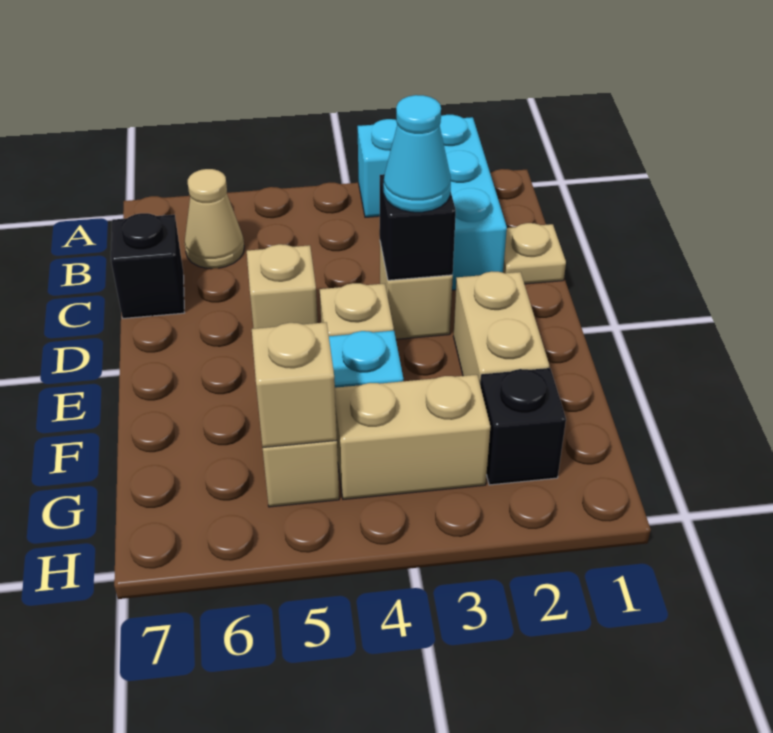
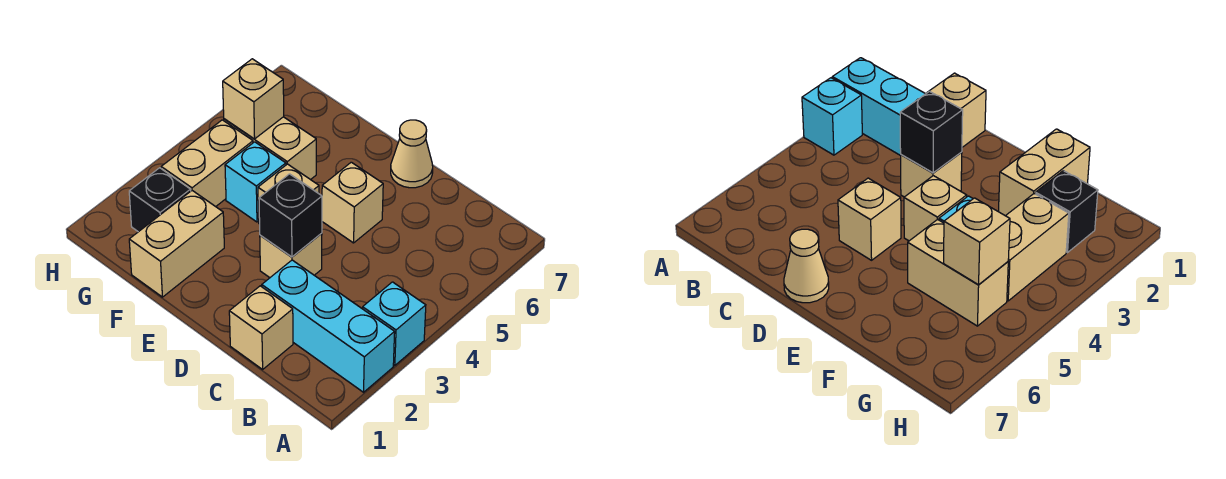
tan cone B6 level 1 -> tan cone D7 level 1
tan plate C1 level 1 -> tan brick C1 level 1
black brick C7 level 1 -> none
cyan cone D3 level 3 -> none
tan brick E2:F2 level 1 -> tan brick F1:F2 level 1

